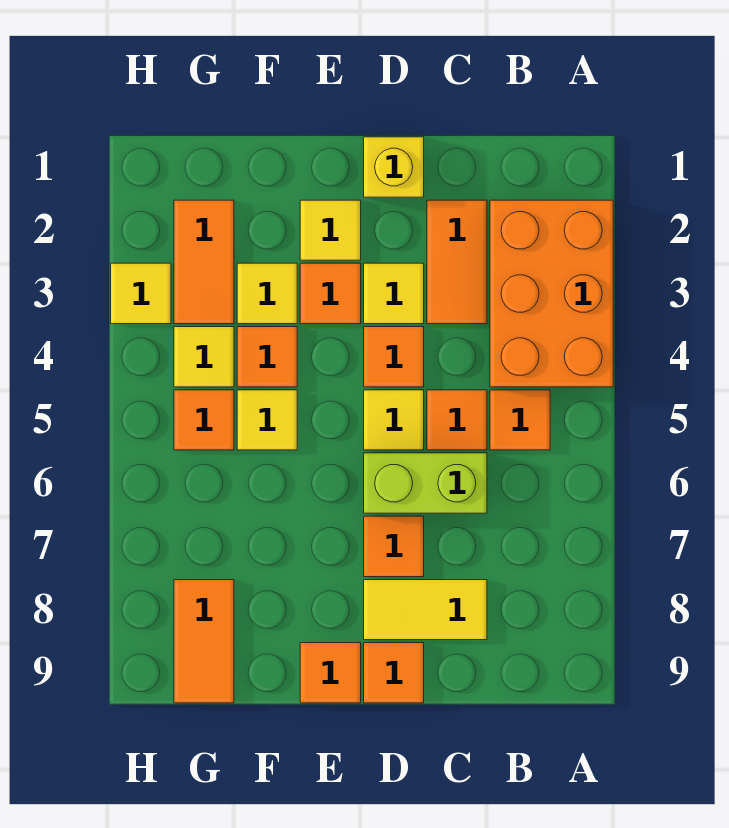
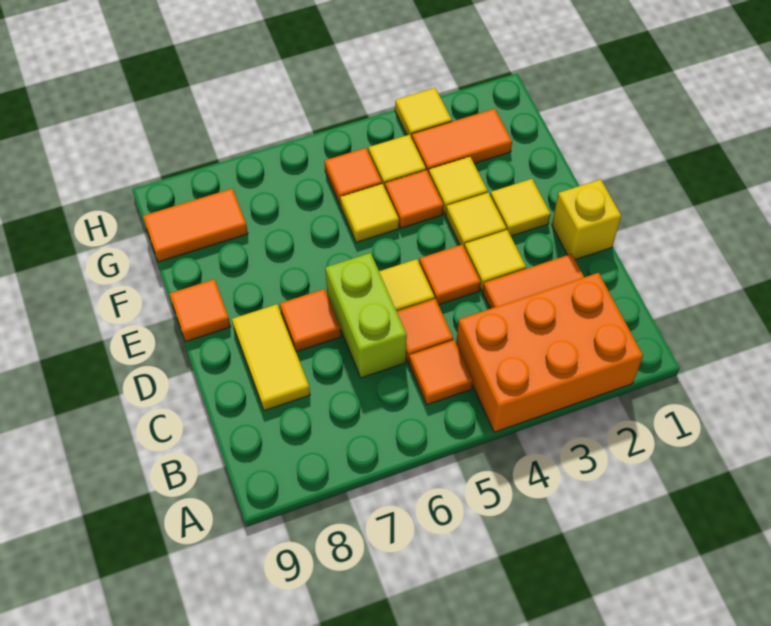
orange tile D9 level 1 -> none
orange tile E3 level 1 -> yellow tile E3 level 1

